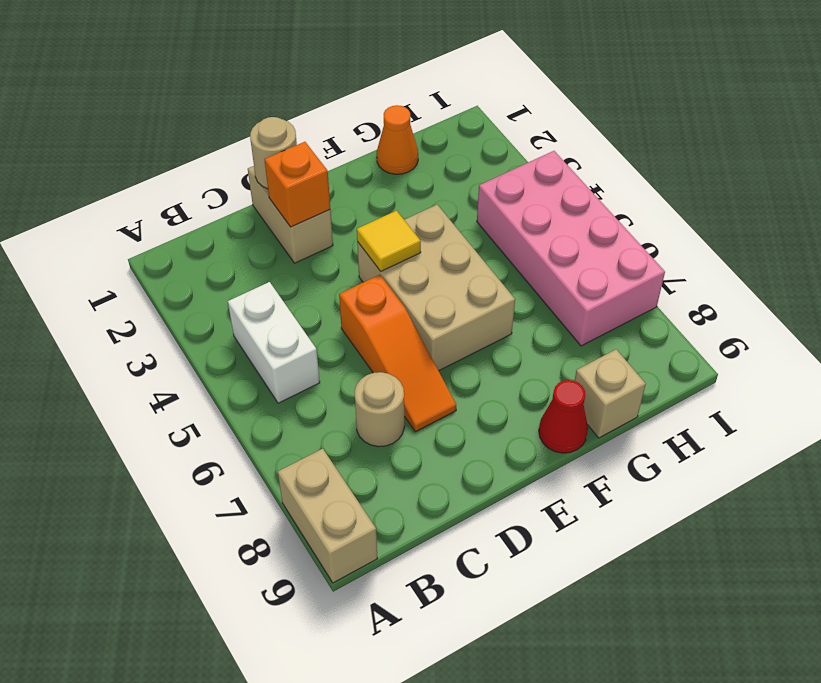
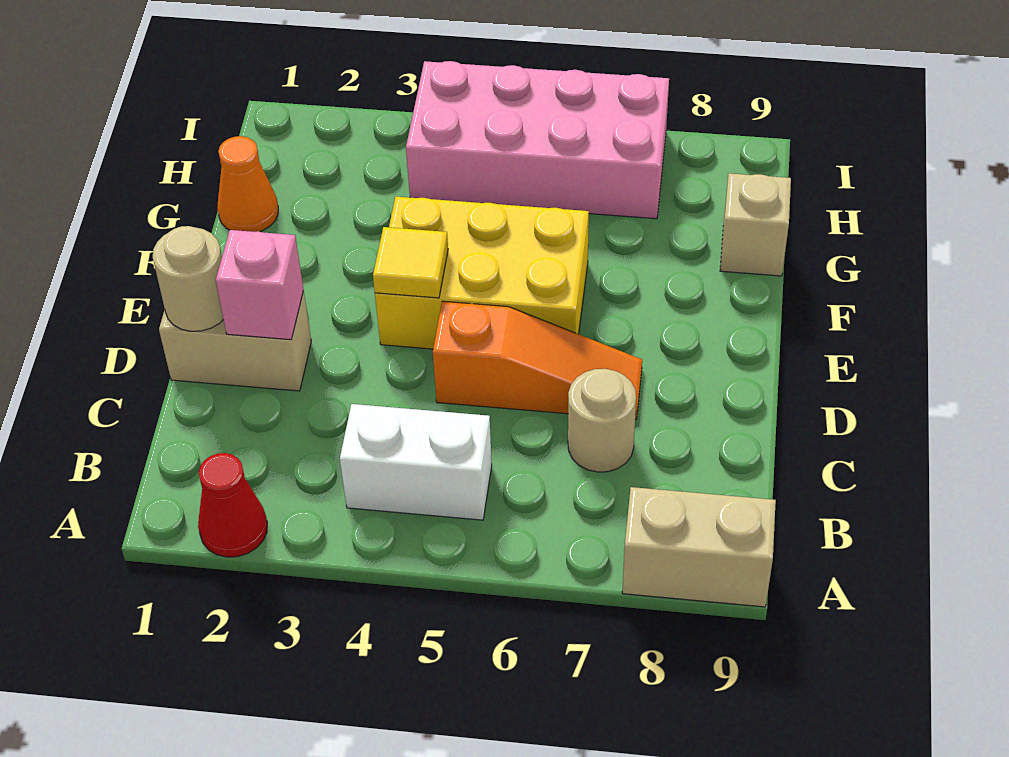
orange brick D2 level 2 -> pink brick D2 level 2
tan brick E4:F6 level 1 -> yellow brick E4:F6 level 1
red cone F9 level 1 -> red cone A2 level 1

